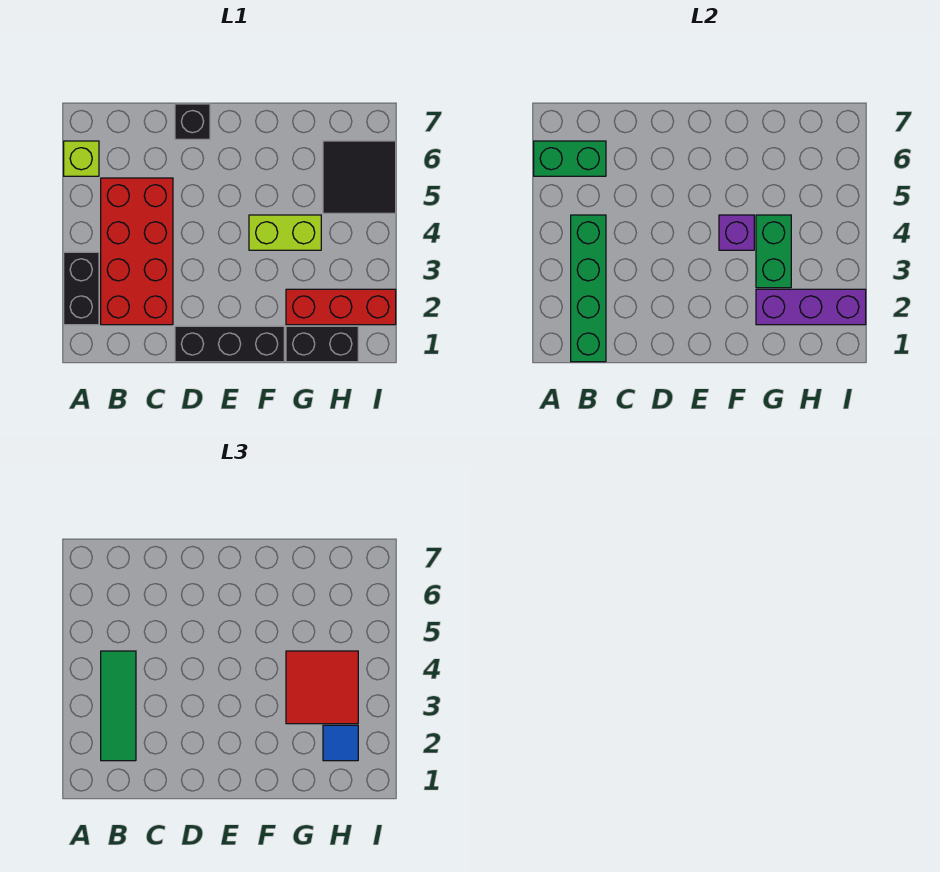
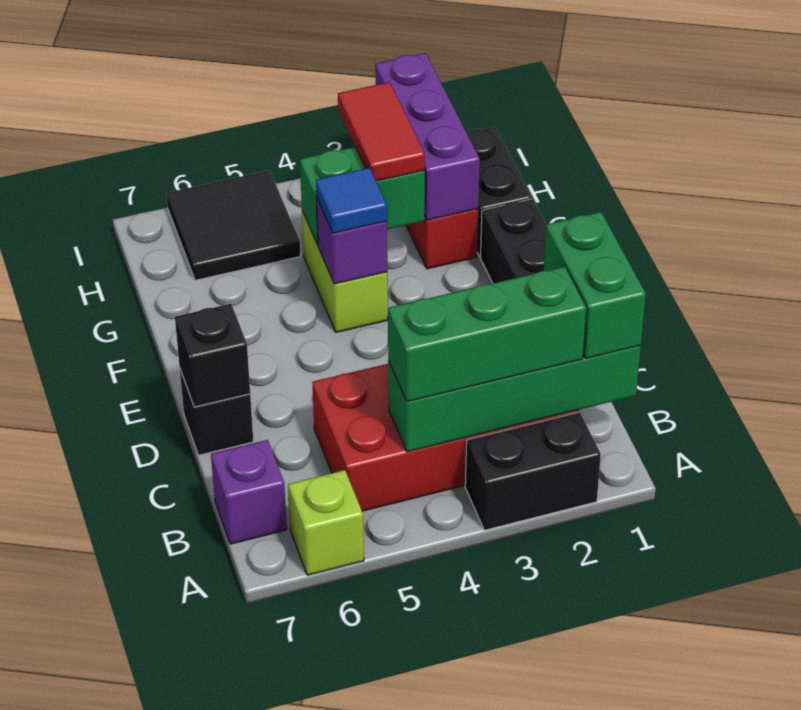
green brick A6:B6 level 2 -> green brick B1:C1 level 3
green tile B2:B4 level 3 -> green brick B2:B4 level 3
none -> purple brick B7 level 1
none -> black brick D7 level 2
red tile G3:H4 level 3 -> red tile G3:H3 level 3
blue tile H2 level 3 -> blue tile F4 level 3

